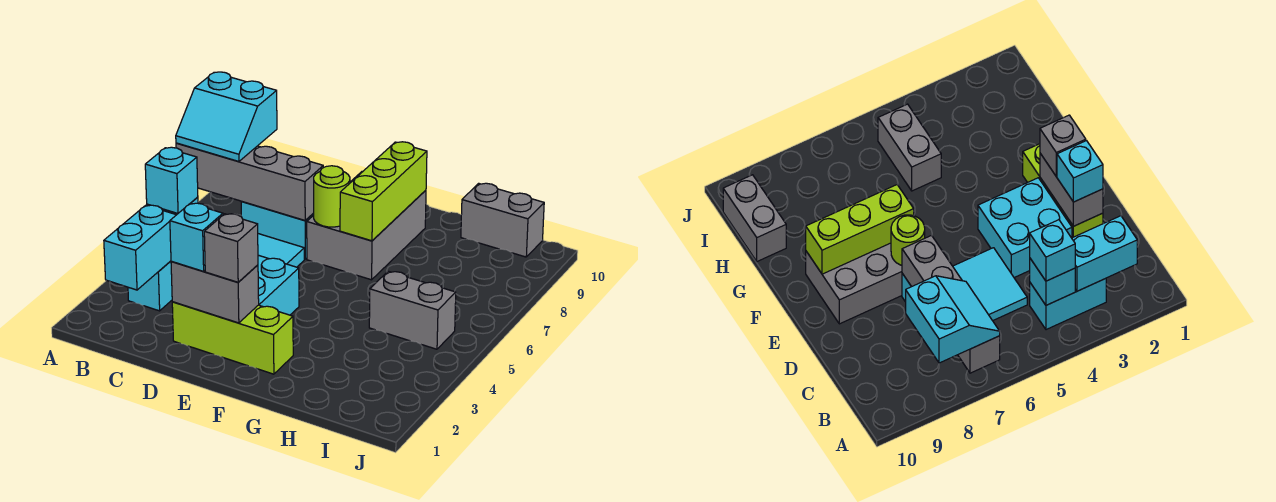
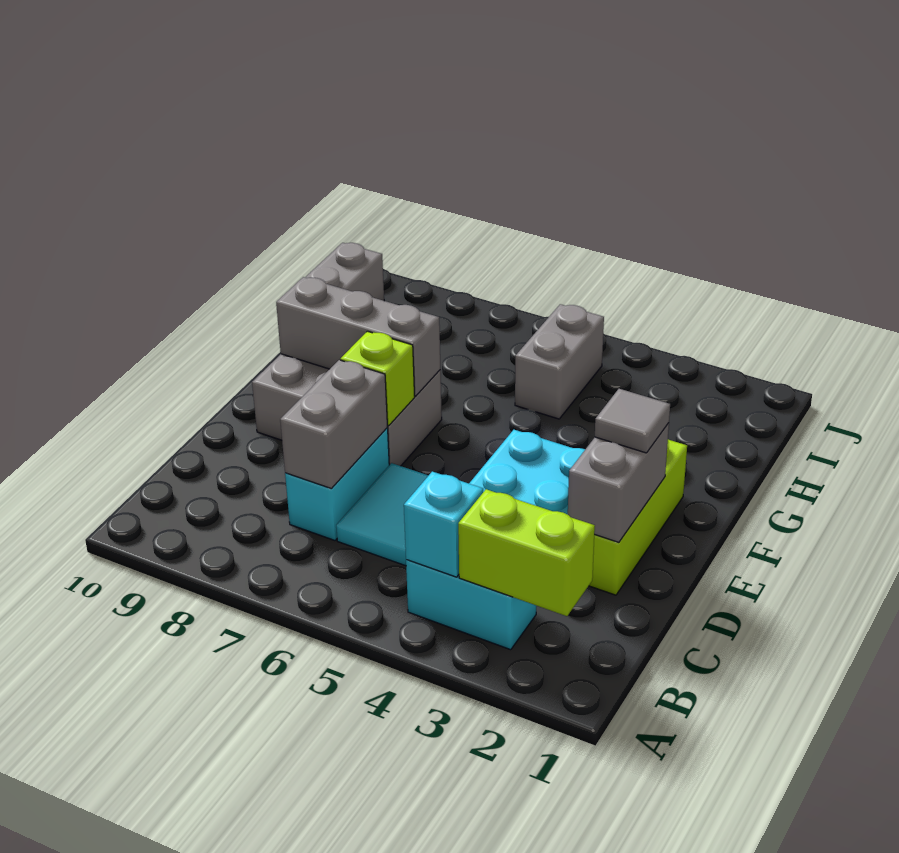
grey brick A7:D7 level 2 -> grey brick C7:D7 level 2
cyan slope A7:B8 level 3 top 8 -> none
cyan brick B2:B3 level 2 -> lime brick B2:B3 level 2
cyan brick B4 level 3 -> none
cyan brick D2 level 3 -> none
grey brick E2 level 3 -> grey tile E2 level 3
lime round brick E7 level 2 -> lime brick E7 level 2
lime brick F7:F9 level 2 -> grey brick F7:F9 level 2

